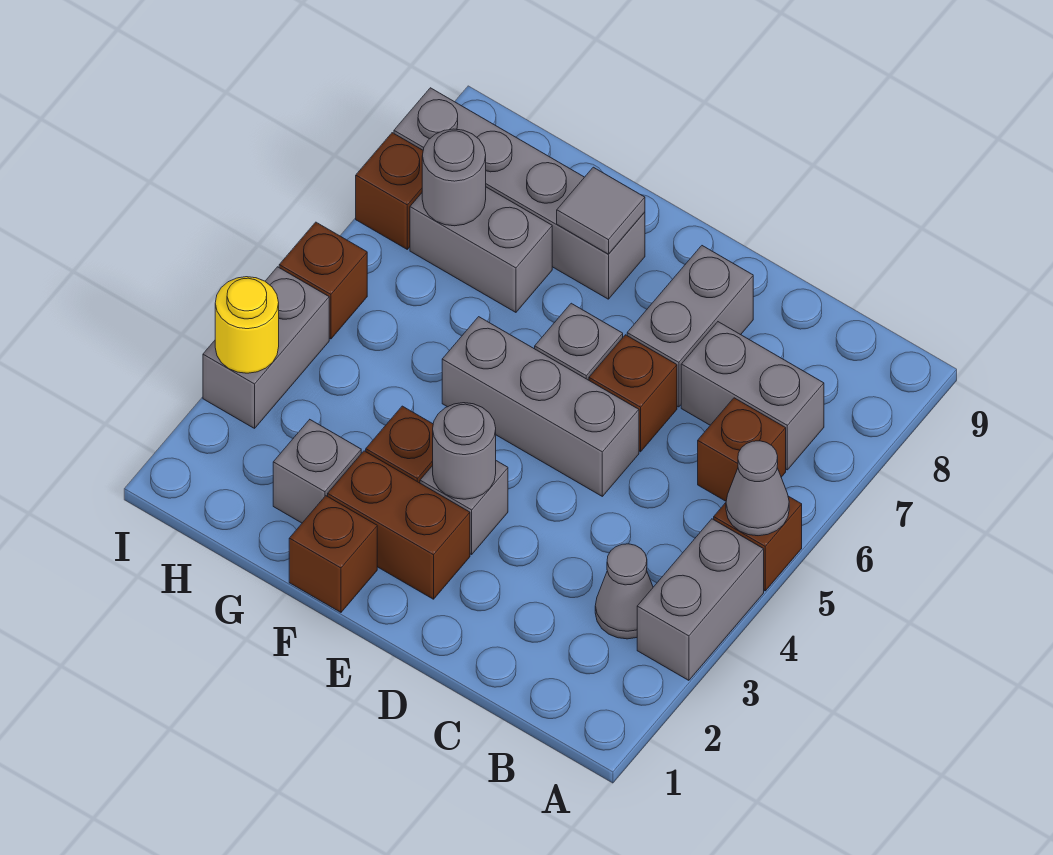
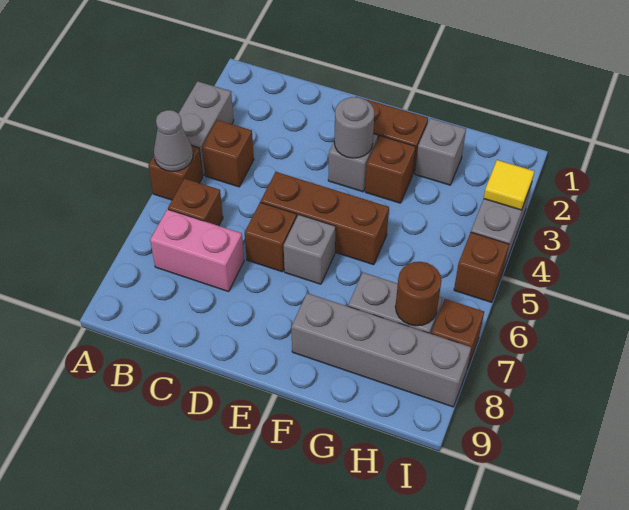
grey cone B3 level 1 -> none
grey brick B7:C7 level 1 -> pink brick B7:C7 level 1
grey brick D5:F5 level 1 -> brown brick D5:F5 level 1
grey brick D7:D8 level 1 -> none
brown brick F1 level 1 -> brown brick B4 level 1
grey tile F8 level 2 -> none
grey round brick H7 level 2 -> brown round brick H7 level 2
yellow round brick I3 level 2 -> yellow tile I3 level 2

